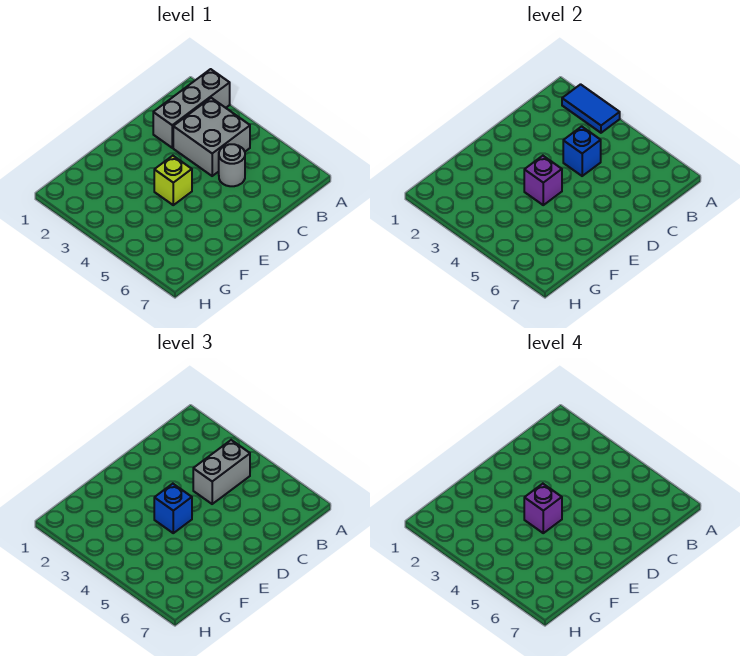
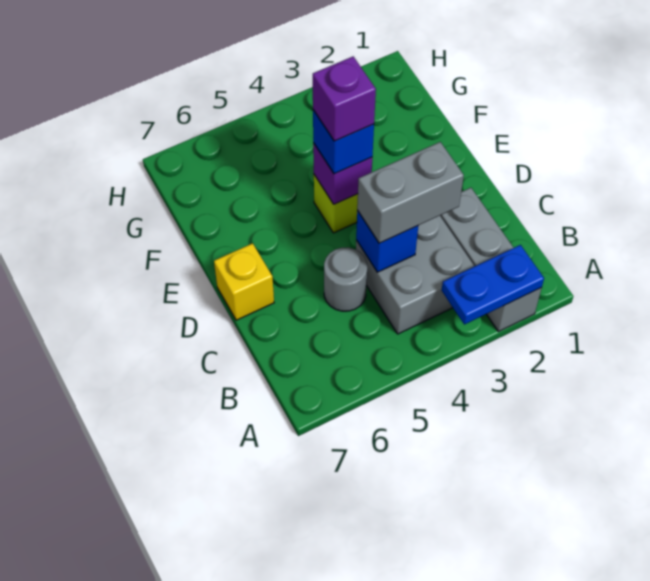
blue tile A2:A3 level 2 -> blue plate A2:A3 level 2
grey brick B4:C4 level 3 -> grey brick C3:C4 level 3
none -> yellow brick D7 level 1

